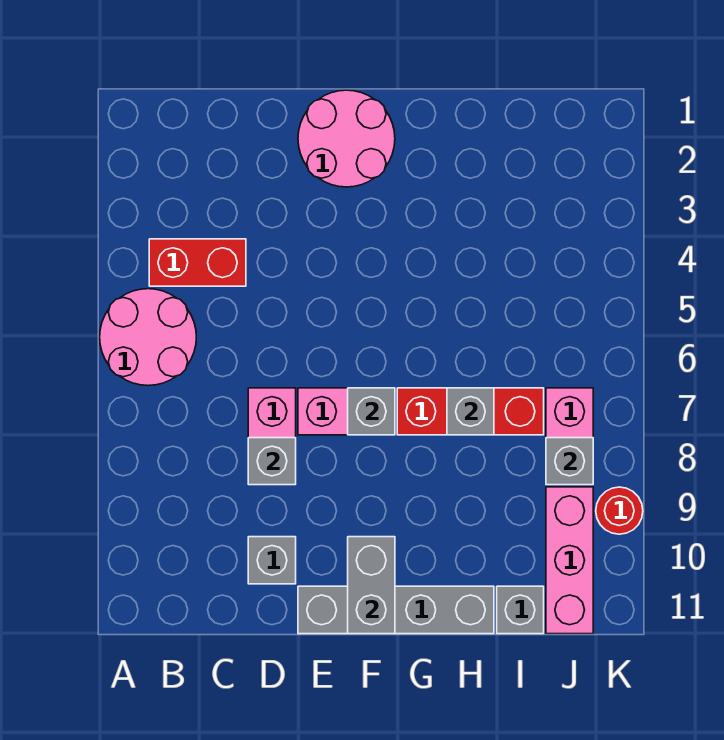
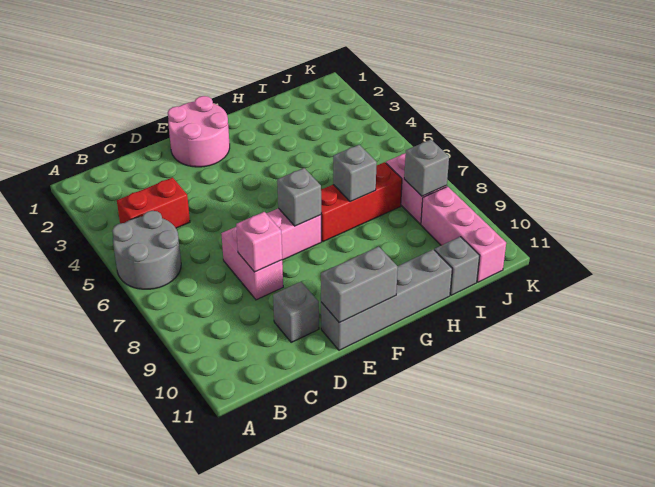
pink round brick A5:B6 level 1 -> grey round brick A5:B6 level 1
grey brick D8 level 2 -> pink brick D8 level 2
grey brick F10:F11 level 2 -> grey brick E11:F11 level 2
red round brick K9 level 1 -> none

